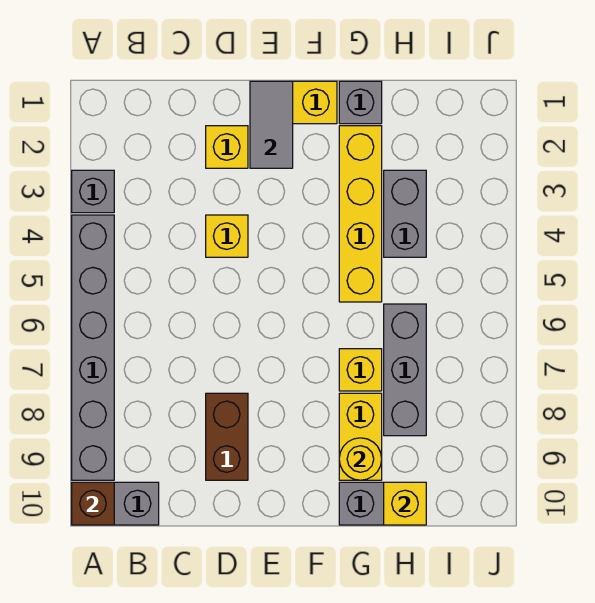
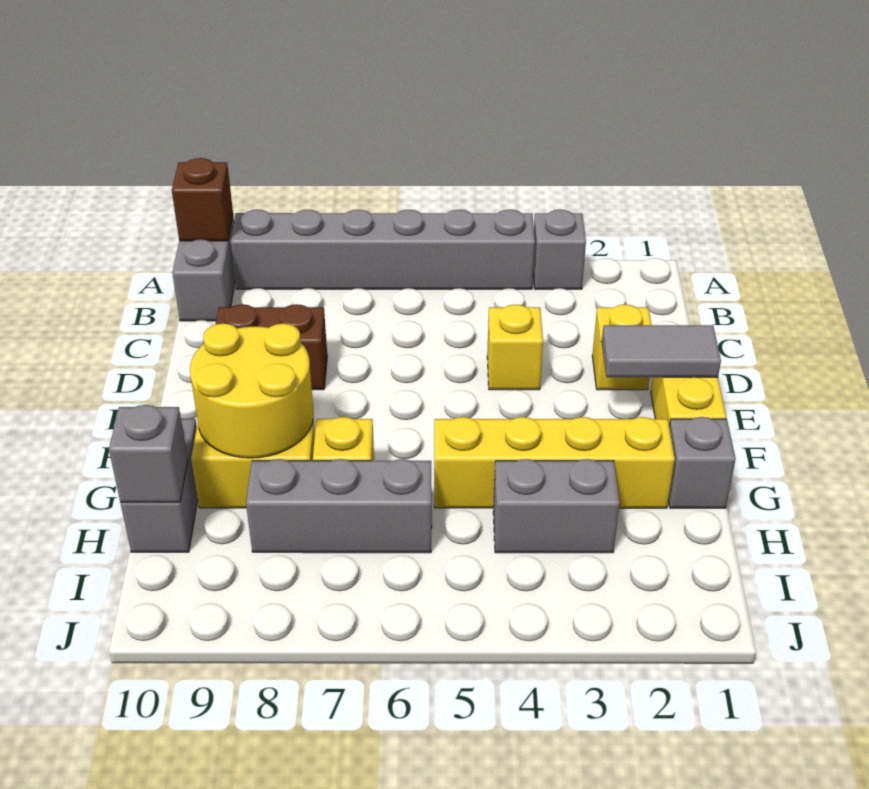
yellow round brick G9 level 2 -> yellow round brick F8:G9 level 2
yellow brick H10 level 2 -> grey brick H10 level 2

